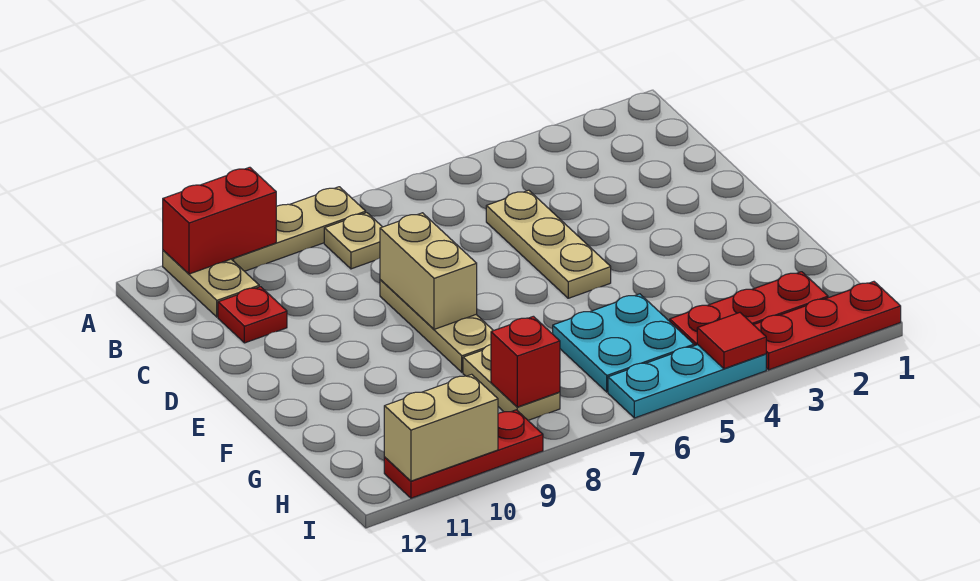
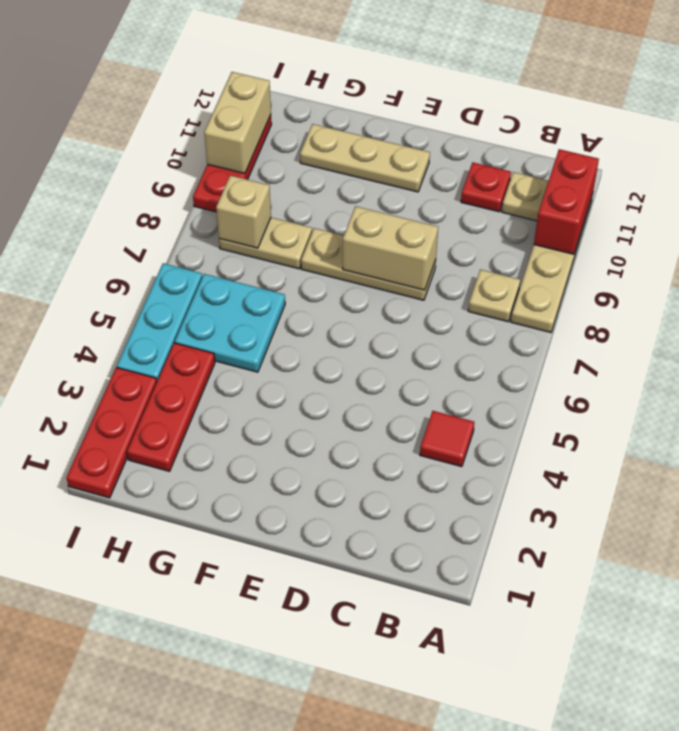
tan plate C5:E5 level 1 -> tan plate E11:G11 level 1
red brick H8 level 2 -> tan brick H8 level 2
red tile I4 level 2 -> red tile B4 level 1

